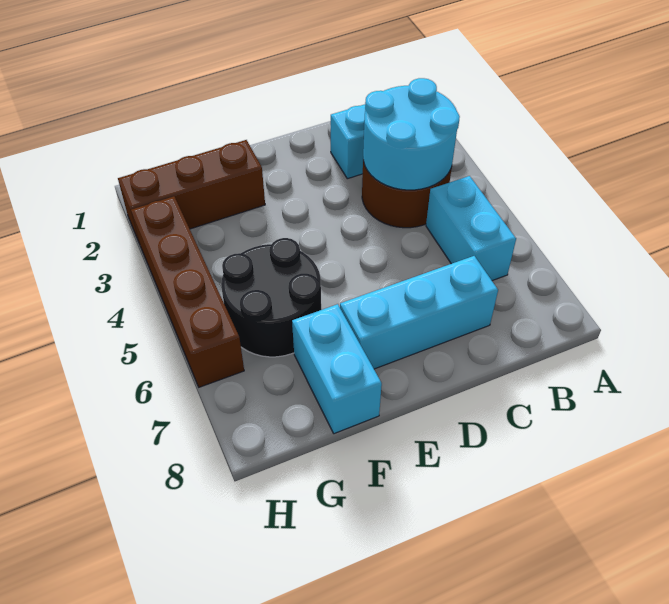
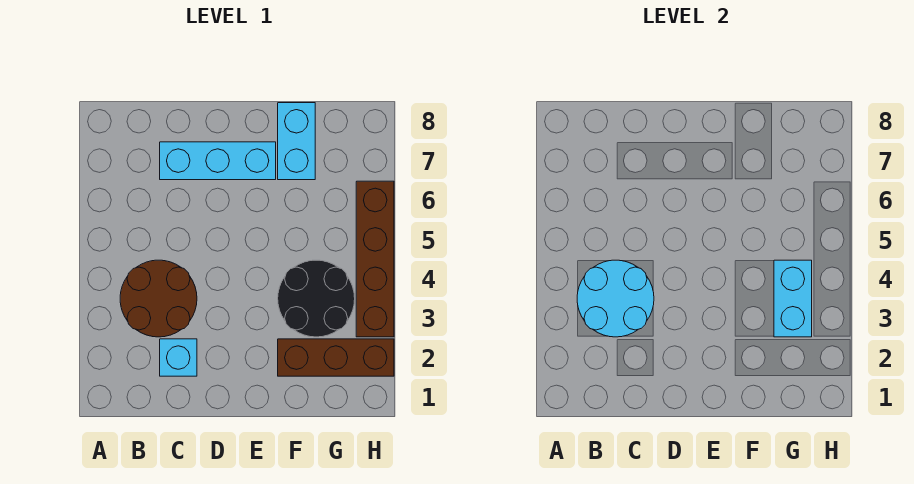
cyan brick B5:B6 level 1 -> cyan brick G3:G4 level 2
black round brick F5:G6 level 1 -> black round brick F3:G4 level 1

